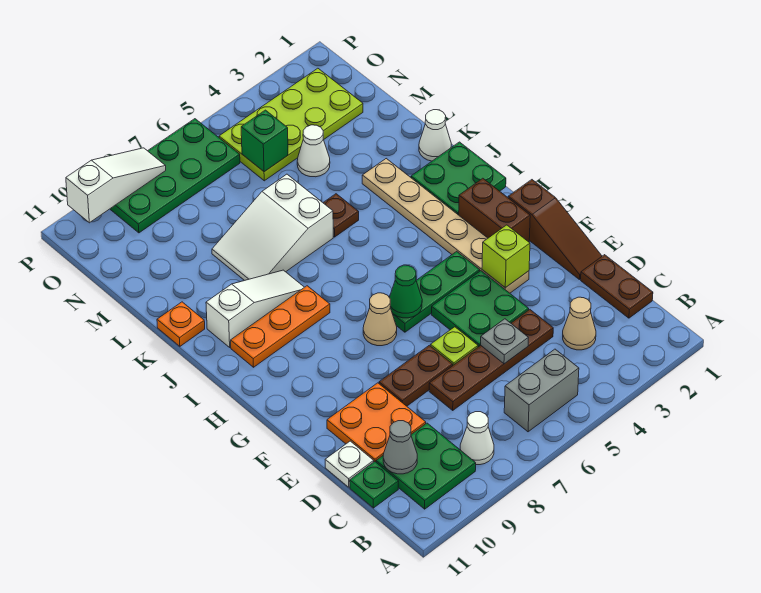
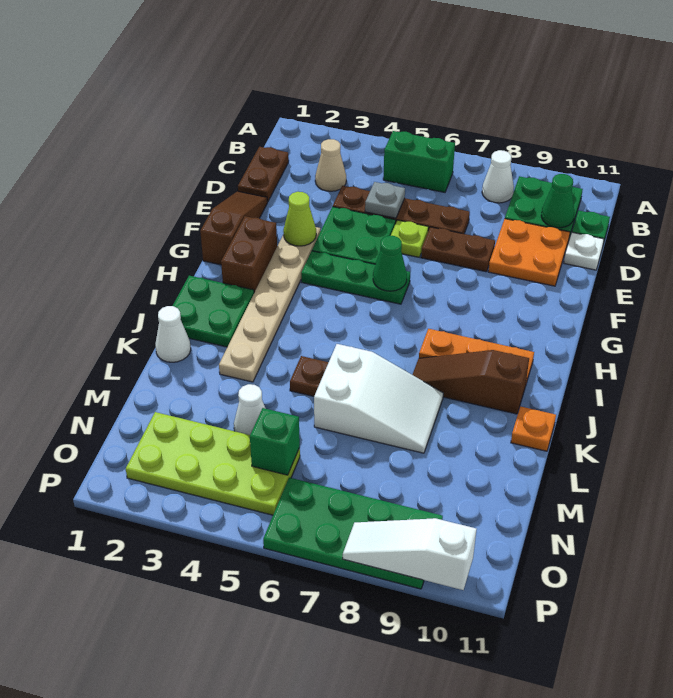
grey brick B5:B6 level 1 -> green brick B5:B6 level 1
grey cone C10 level 2 -> green cone C10 level 2
lime brick F3 level 2 -> lime cone F3 level 2
tan cone G7 level 1 -> none
white slope J8:J10 level 1 top 10 -> brown slope J8:J10 level 1 top 10

